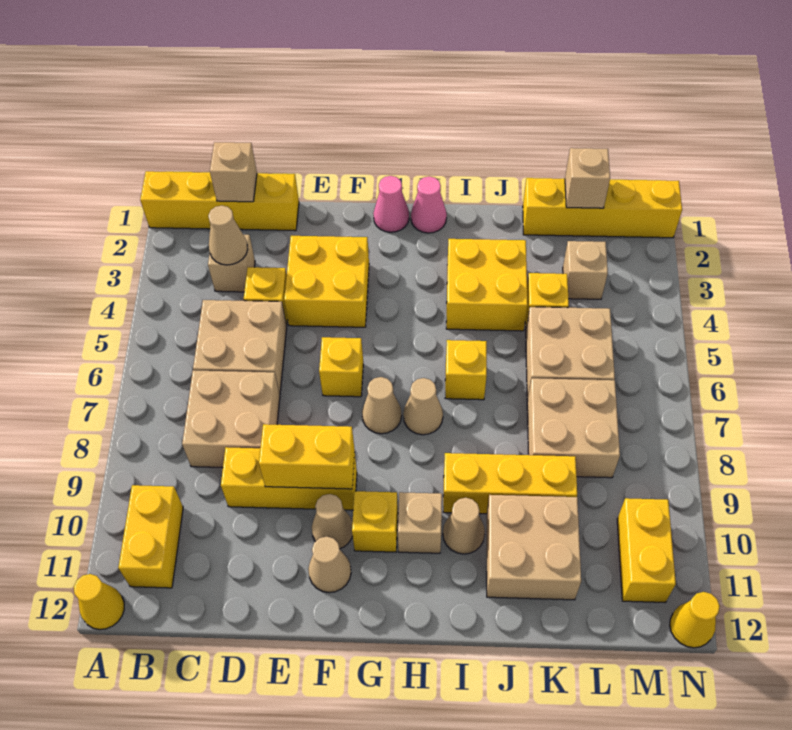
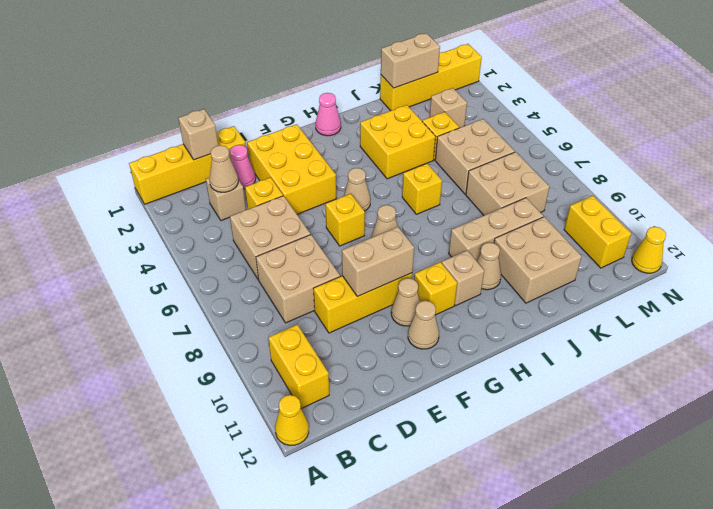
yellow brick E3:F4 level 1 -> yellow brick E2:F4 level 1
yellow brick E9:F9 level 2 -> tan brick E9:F9 level 2
pink cone G1 level 1 -> pink cone D2 level 1
tan cone H7 level 1 -> tan cone G5 level 1
yellow brick I9:K9 level 1 -> tan brick I9:K9 level 1
tan brick L1 level 2 -> tan brick K1:L1 level 2

